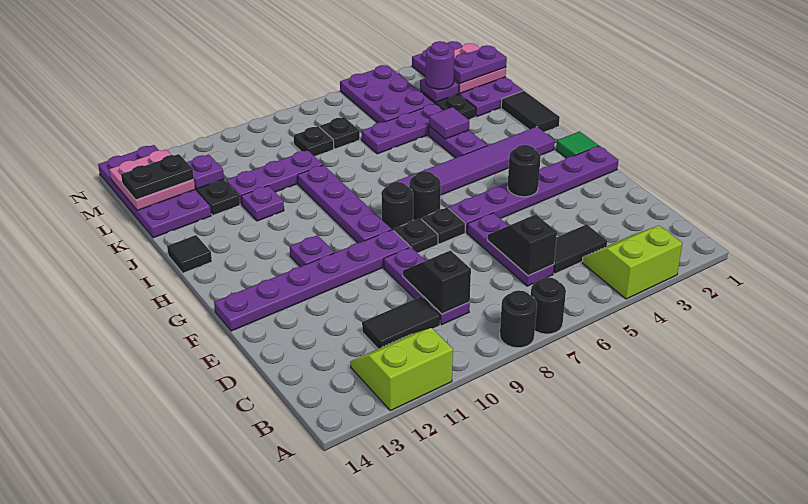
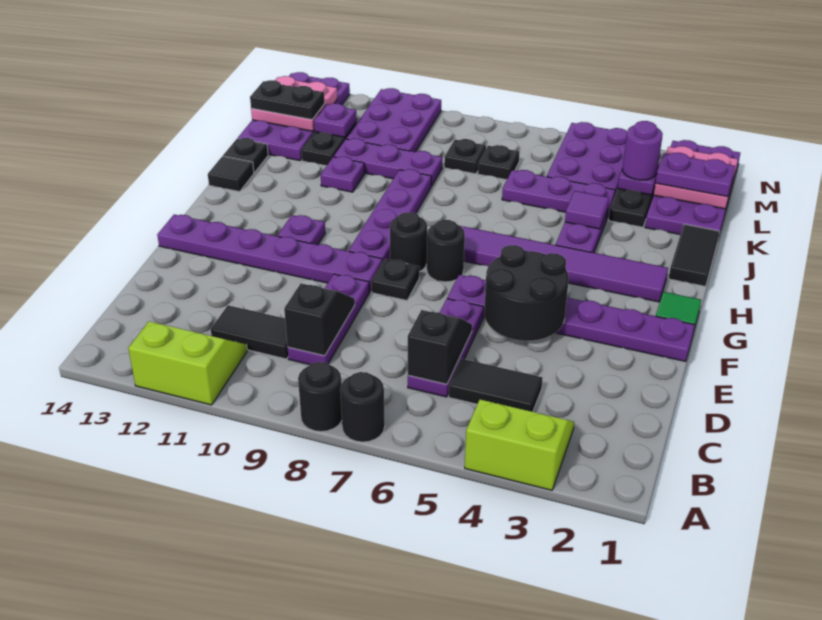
black round brick F4 level 2 -> black round brick E4:F5 level 2
black plate F7 level 1 -> black plate J14 level 1
none -> purple plate L10:N11 level 1

